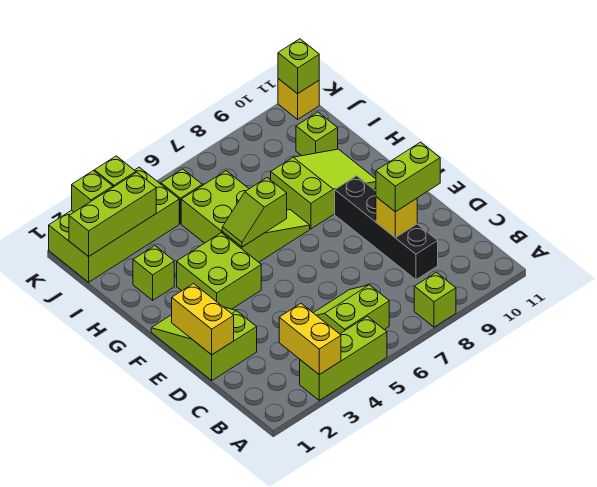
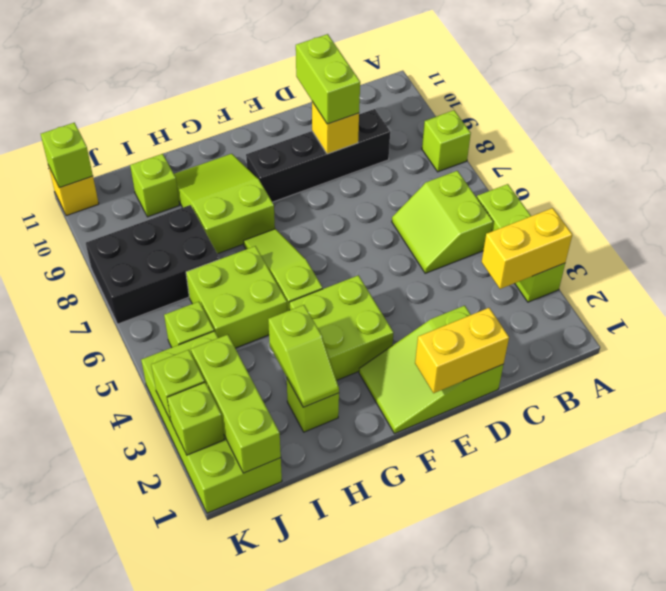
lime slope G5:G6 level 2 top 6 -> lime slope H2:H3 level 2 top 3
none -> black brick I7:K8 level 1

